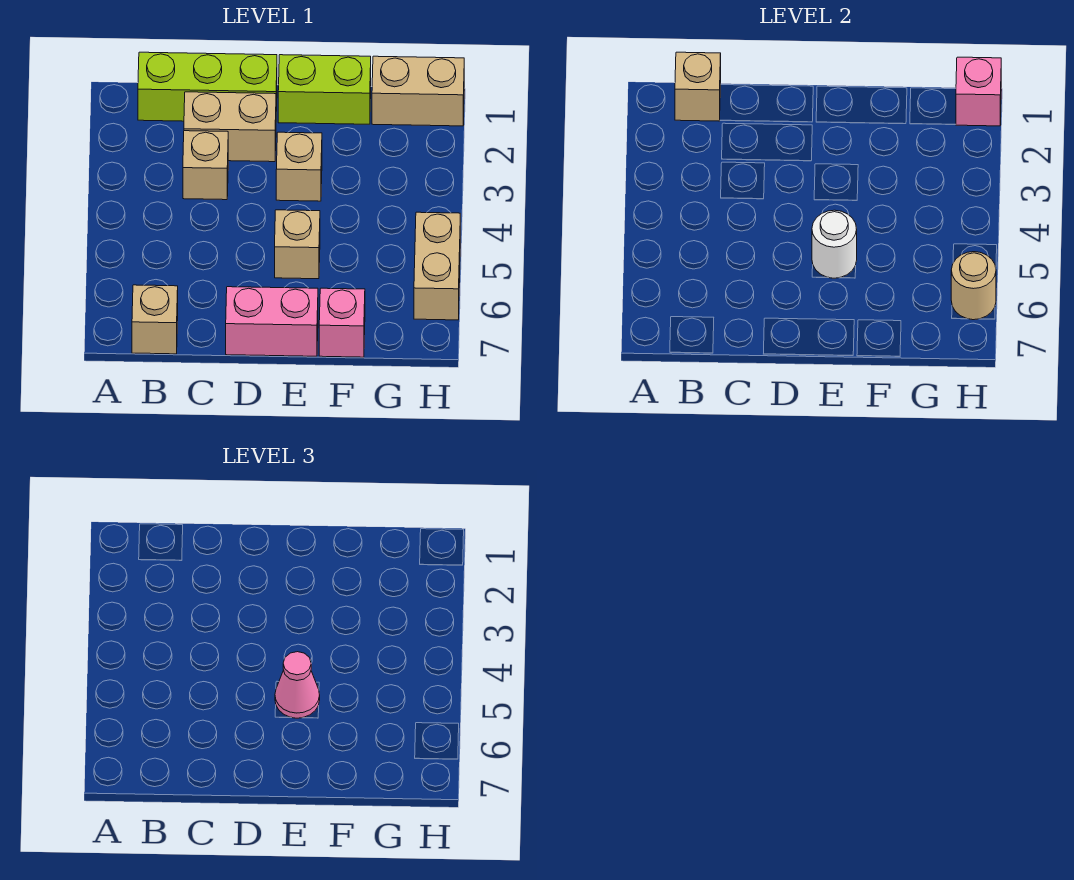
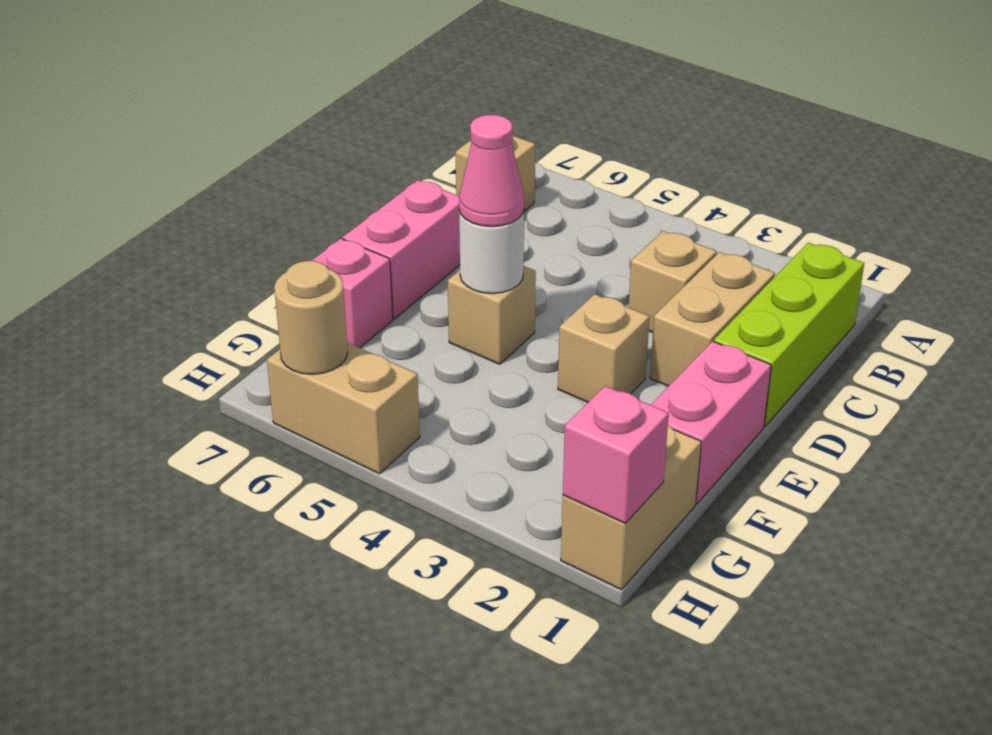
tan brick B1 level 2 -> none
lime brick E1:F1 level 1 -> pink brick E1:F1 level 1

